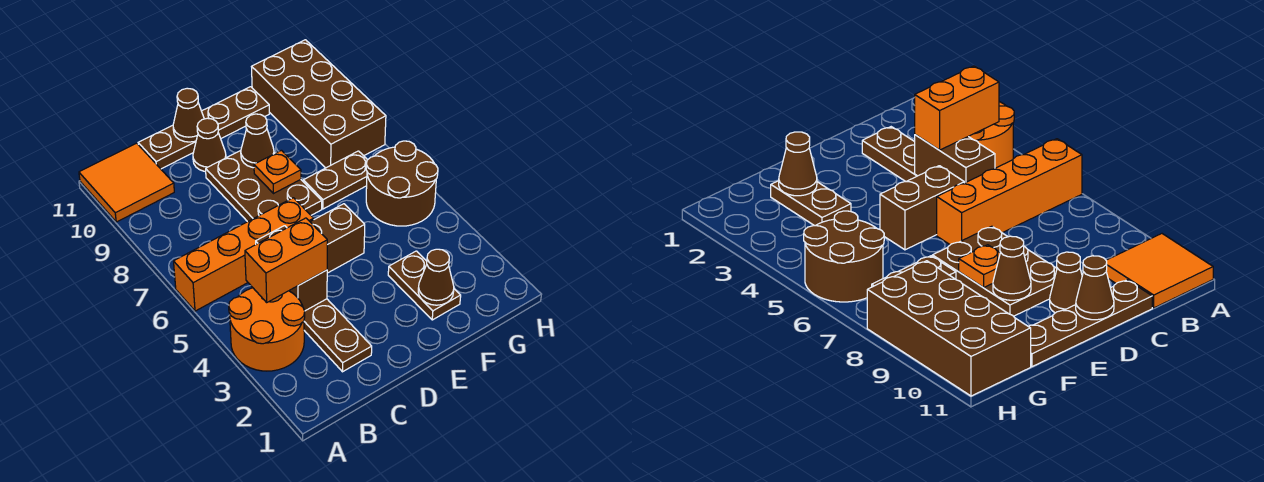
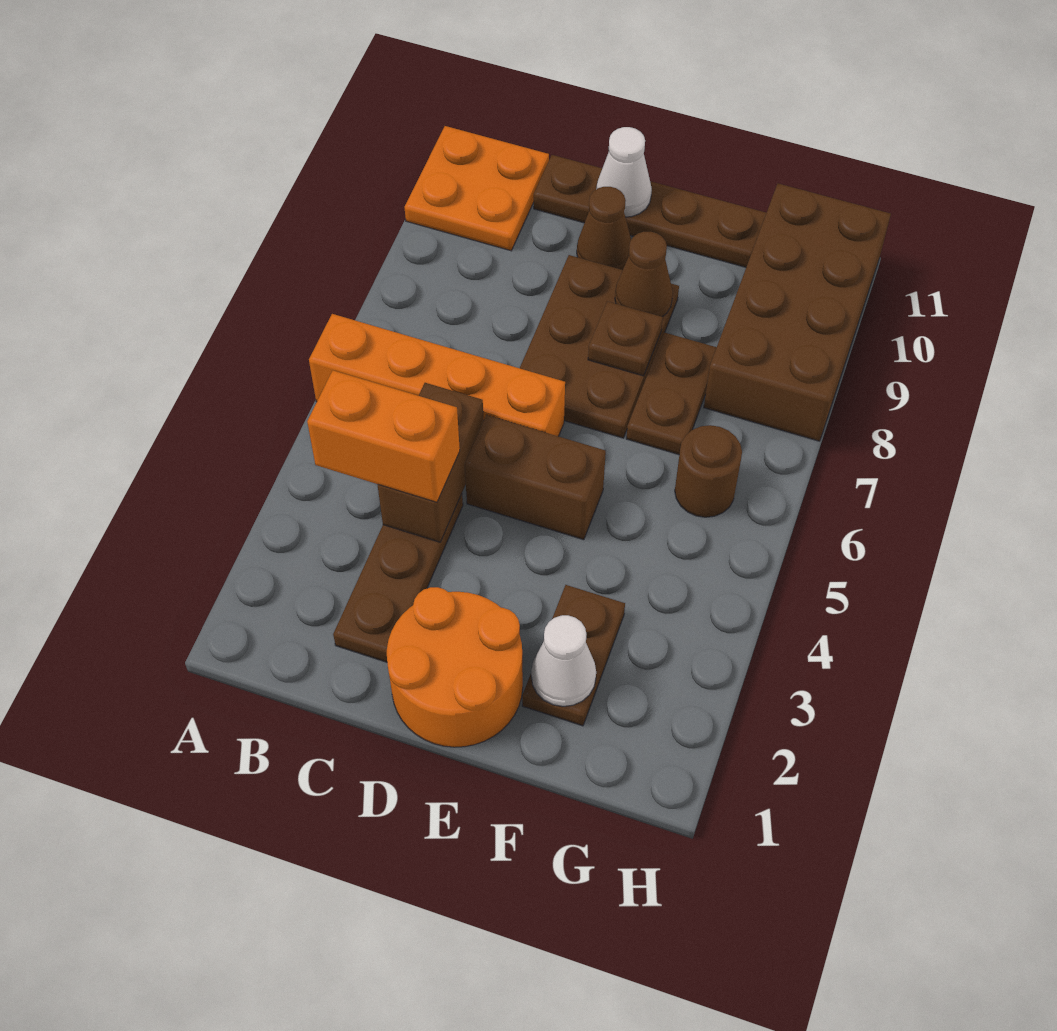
orange round brick A3:B4 level 1 -> orange round brick D1:E2 level 1
orange tile A10:B11 level 1 -> orange plate A10:B11 level 1
brown cone D11 level 2 -> white cone D11 level 2
orange plate E8 level 2 -> brown plate E8 level 2
brown cone F2 level 2 -> white cone F2 level 2
brown plate F7:G7 level 1 -> brown plate F7:F8 level 1
brown round brick G5:H6 level 1 -> brown round brick G6 level 1

